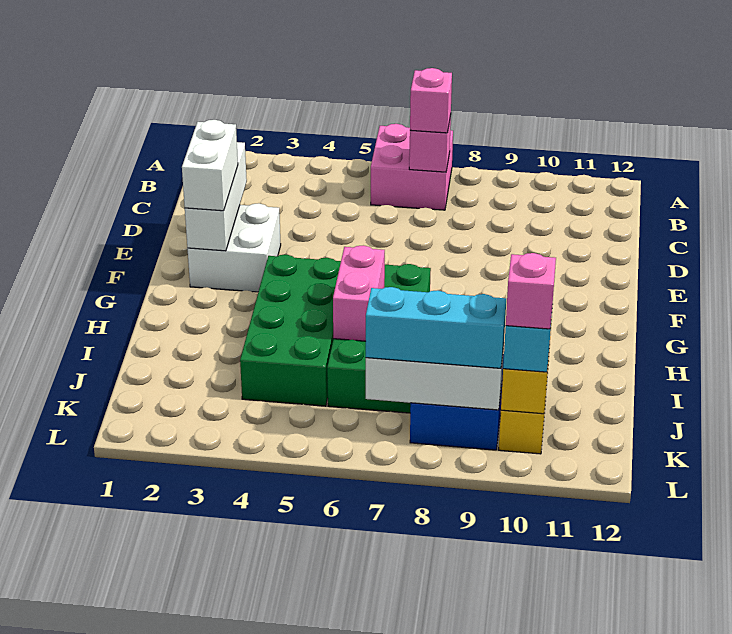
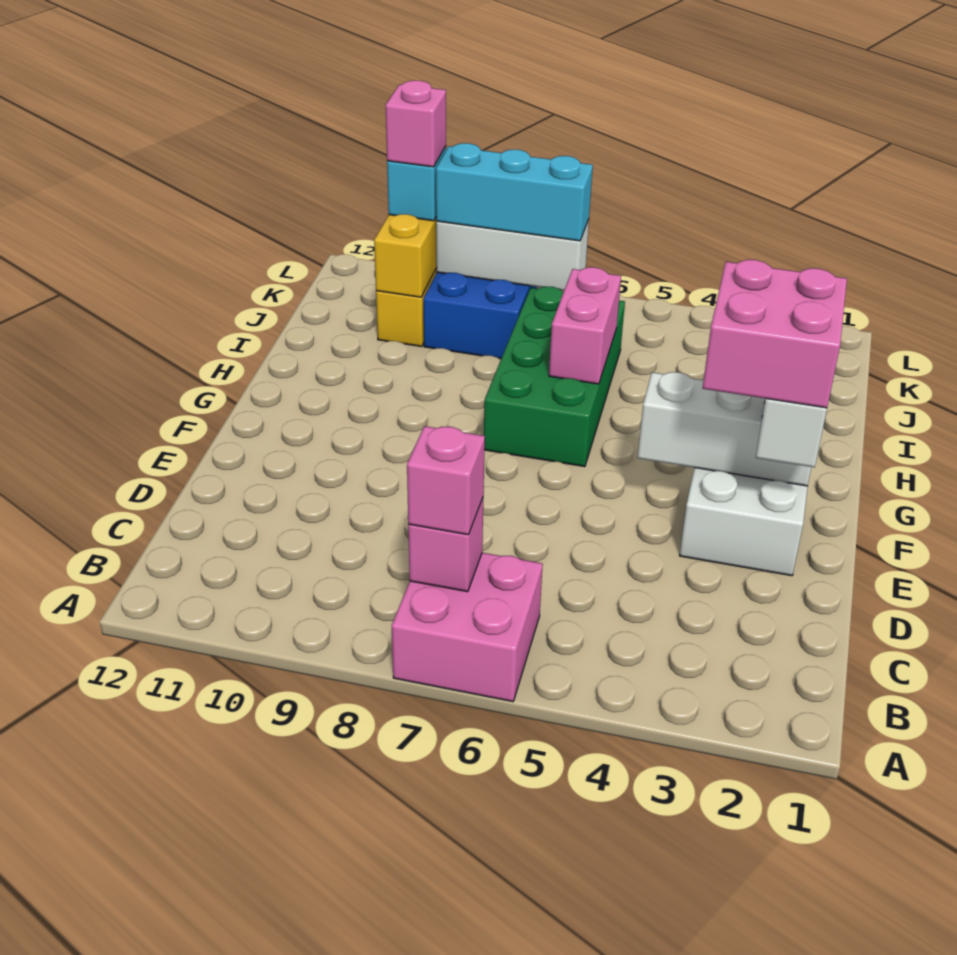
white brick D2:F2 level 2 -> white brick F2:F4 level 2
none -> pink brick E2:F3 level 4
green brick G4:J5 level 1 -> none

